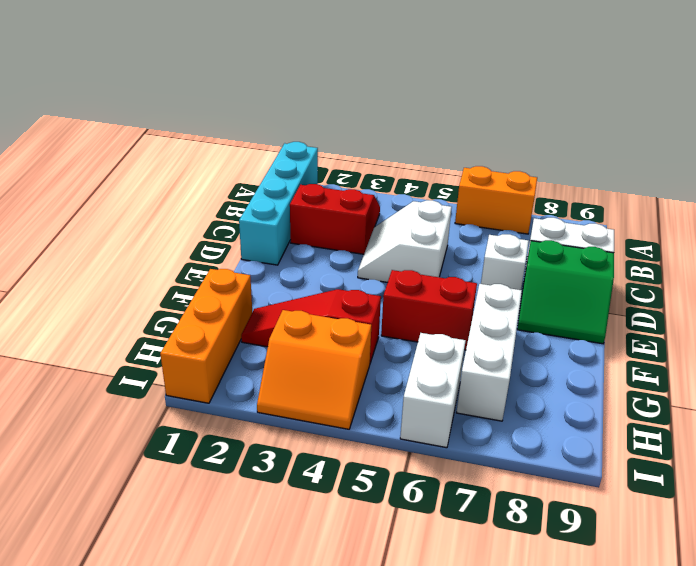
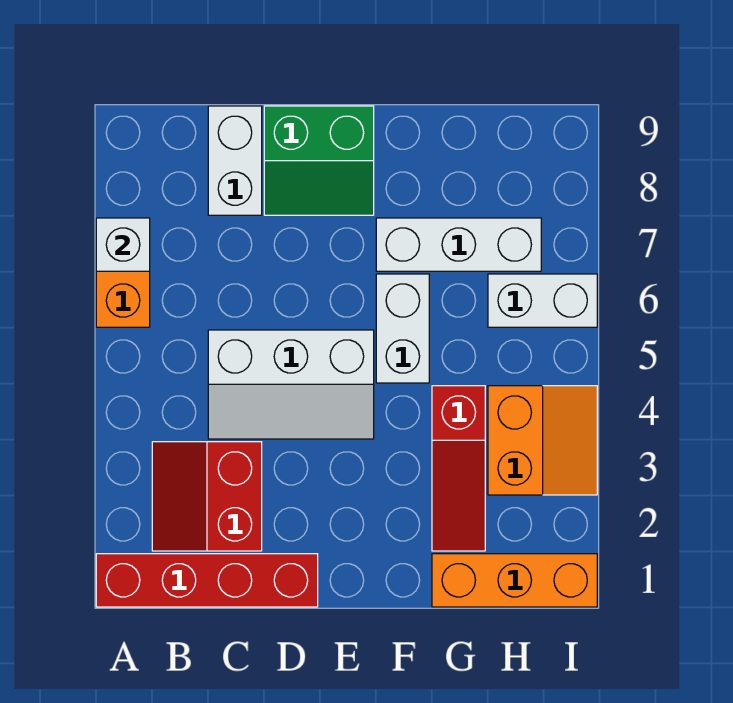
cyan brick A1:D1 level 1 -> red brick A1:D1 level 1
white slope C4:D5 level 1 top 5 -> white slope C4:E5 level 1 top 5
white brick D7 level 1 -> white brick A7 level 2
green slope D8:E9 level 1 top D -> green slope D8:E9 level 1 top 9
red brick F5:F6 level 1 -> white brick F5:F6 level 1

